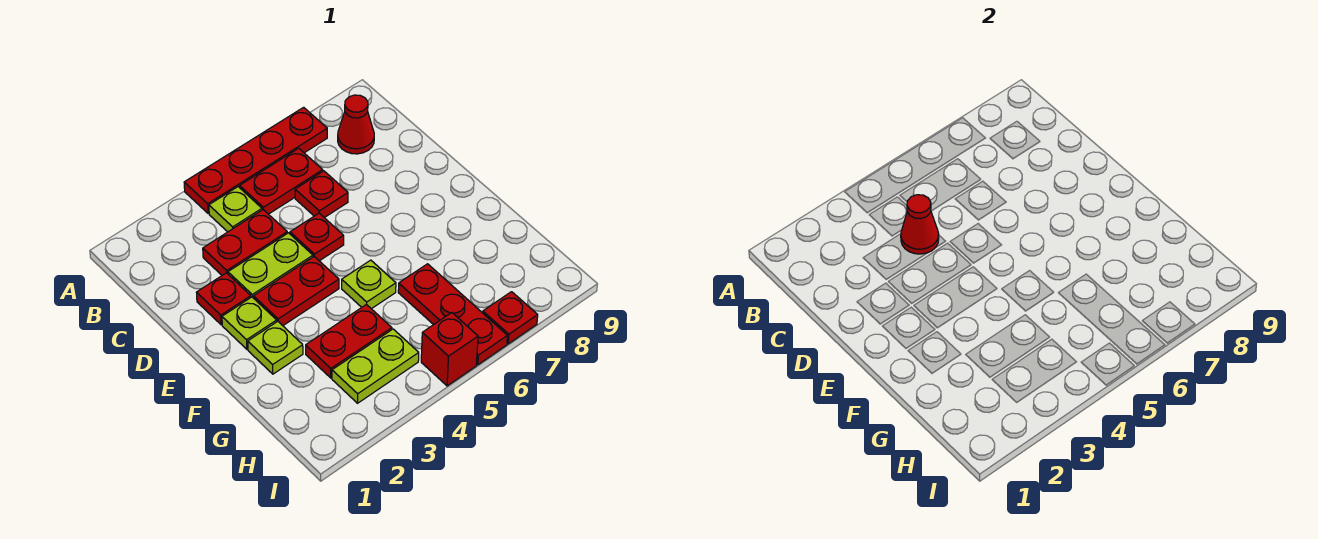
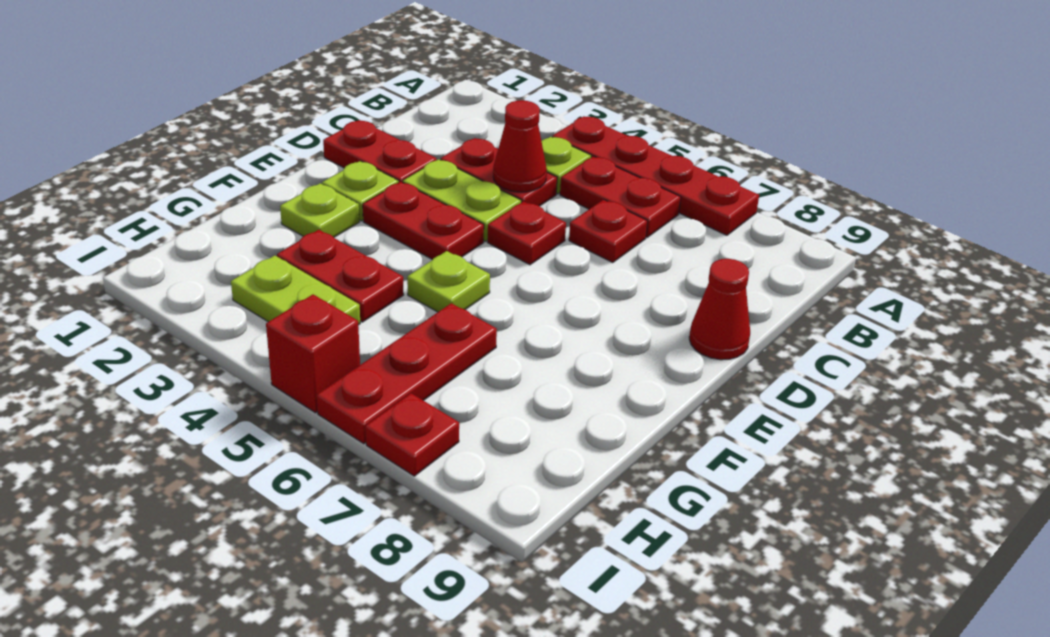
red cone B8 level 1 -> red cone D9 level 1
red plate D2 level 1 -> red plate D1:D2 level 1

